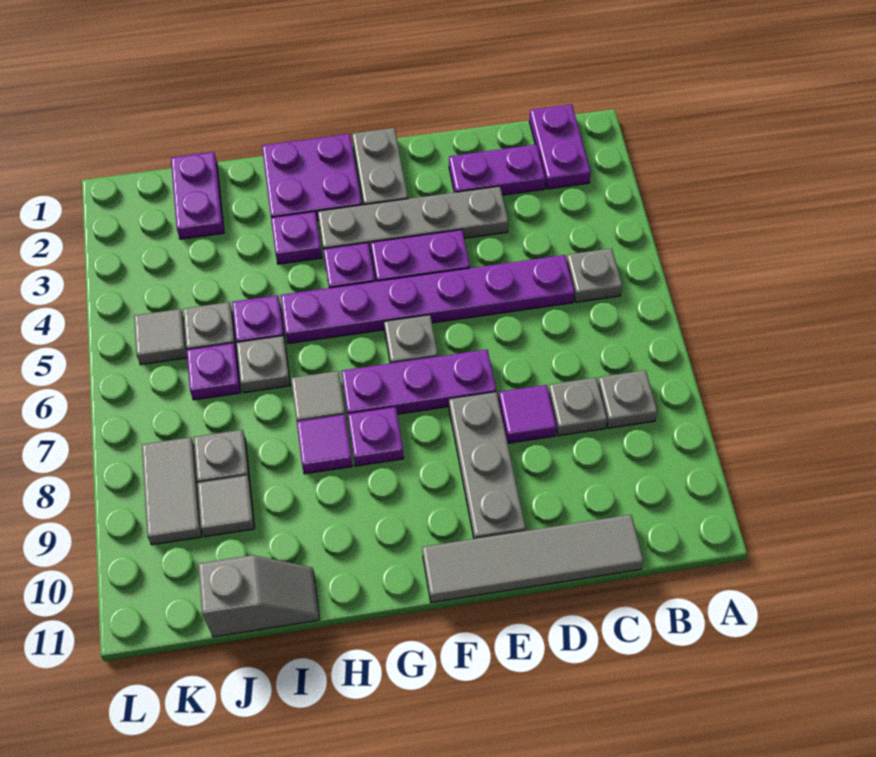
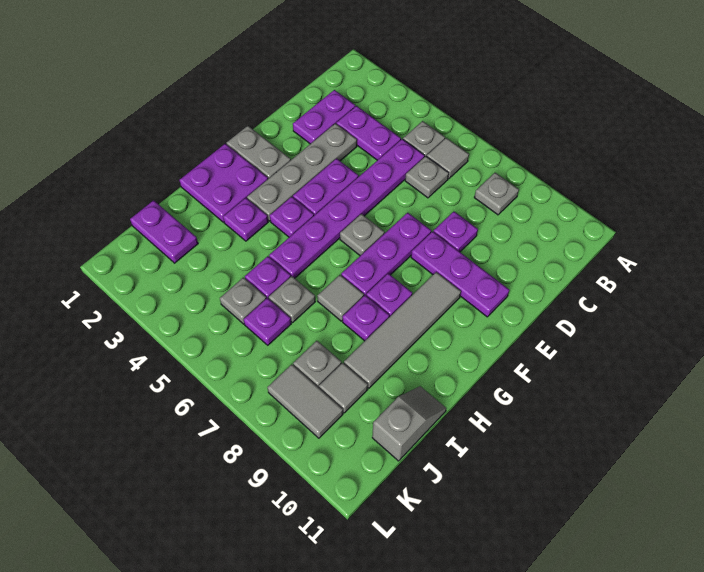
purple plate B1:B2 level 1 -> purple plate C3:C4 level 1
grey plate C8 level 1 -> grey plate C6 level 1
grey tile C11:F11 level 1 -> grey tile F9:I9 level 1
purple tile D8 level 1 -> purple plate D8 level 1
grey plate E8:E10 level 1 -> purple plate E8:E10 level 1
purple tile H8 level 1 -> purple plate H8 level 1
grey tile K5 level 1 -> grey tile B6 level 1

